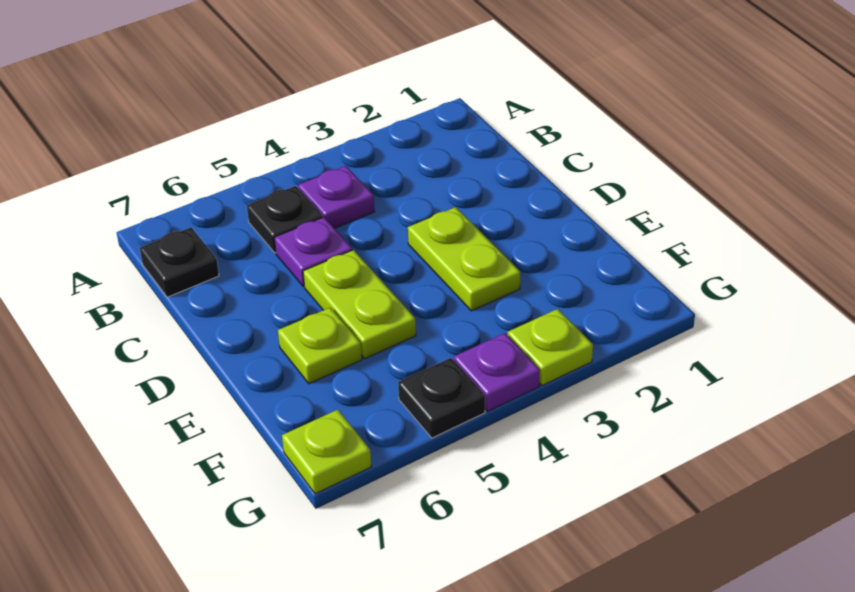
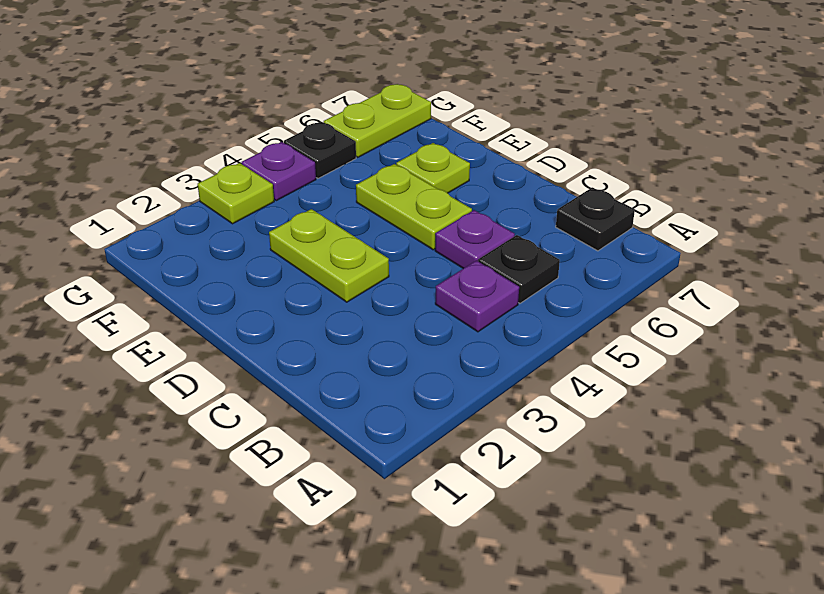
lime plate G7 level 1 -> lime plate G6:G7 level 1

